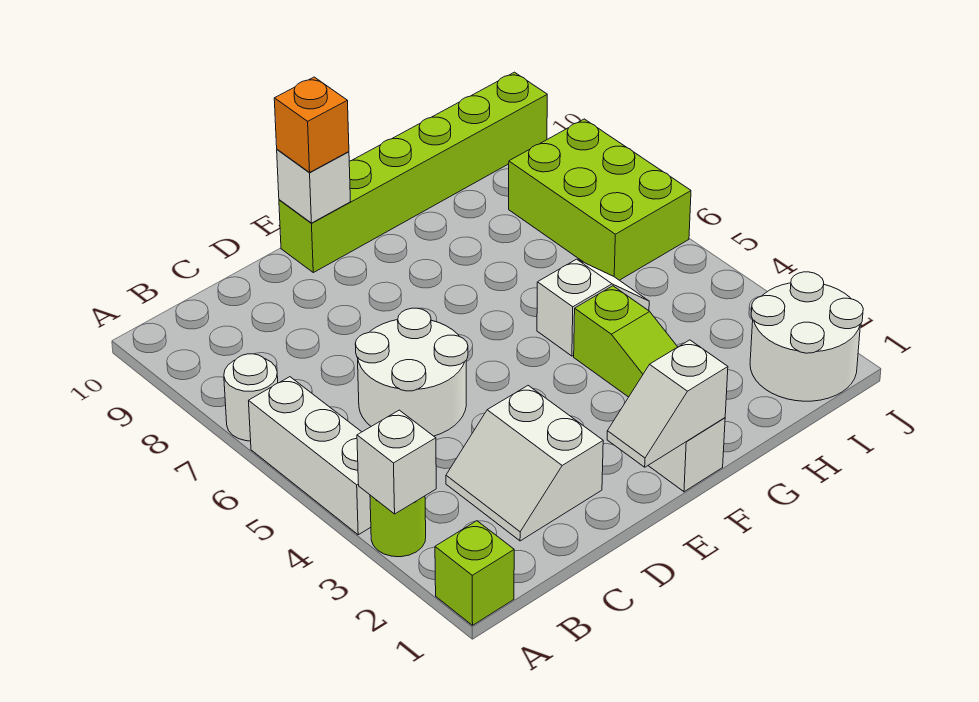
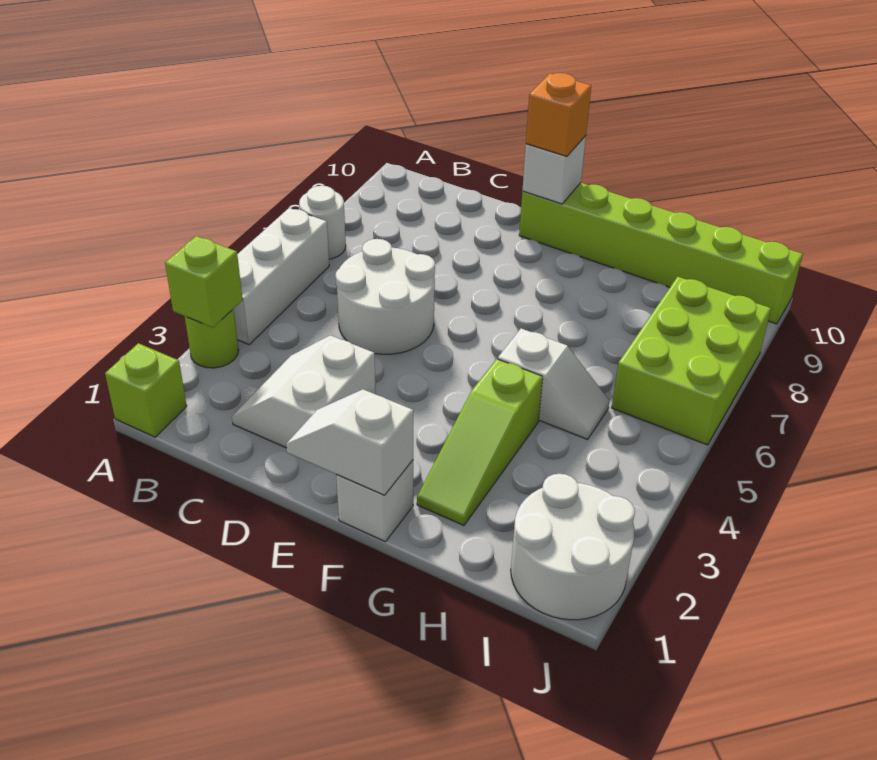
white brick A3 level 2 -> lime brick A3 level 2

